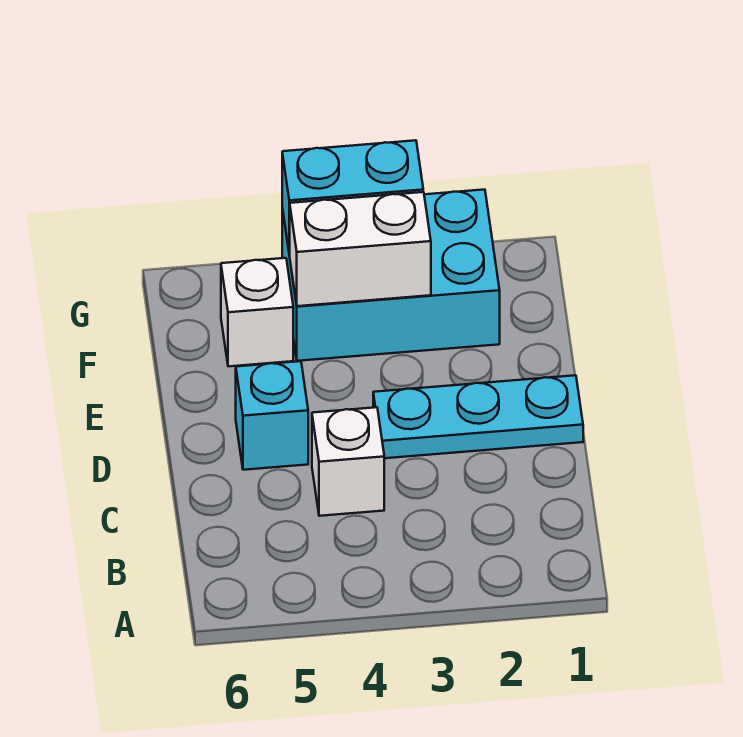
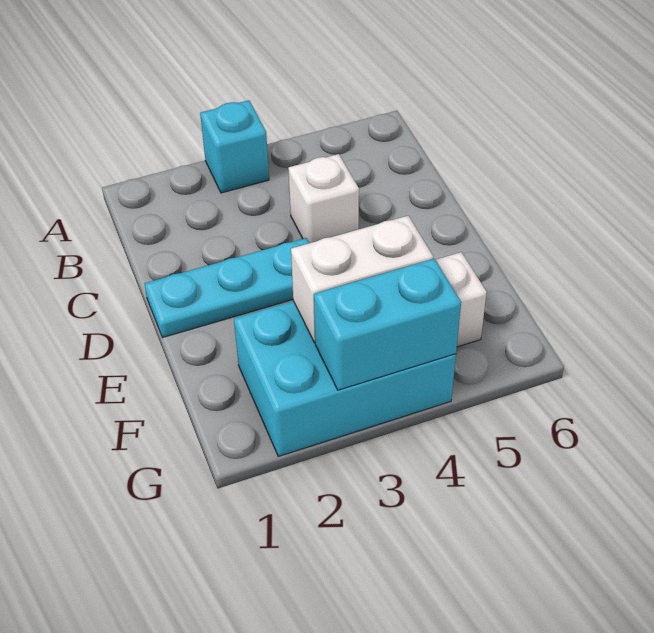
cyan brick D5 level 1 -> cyan brick A3 level 1

